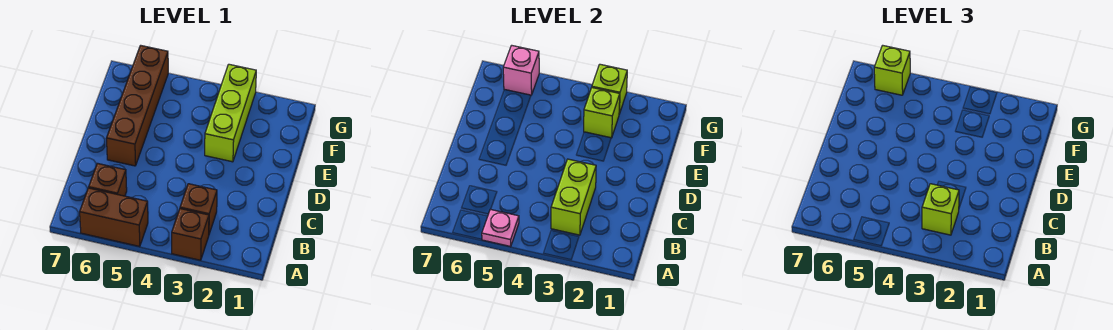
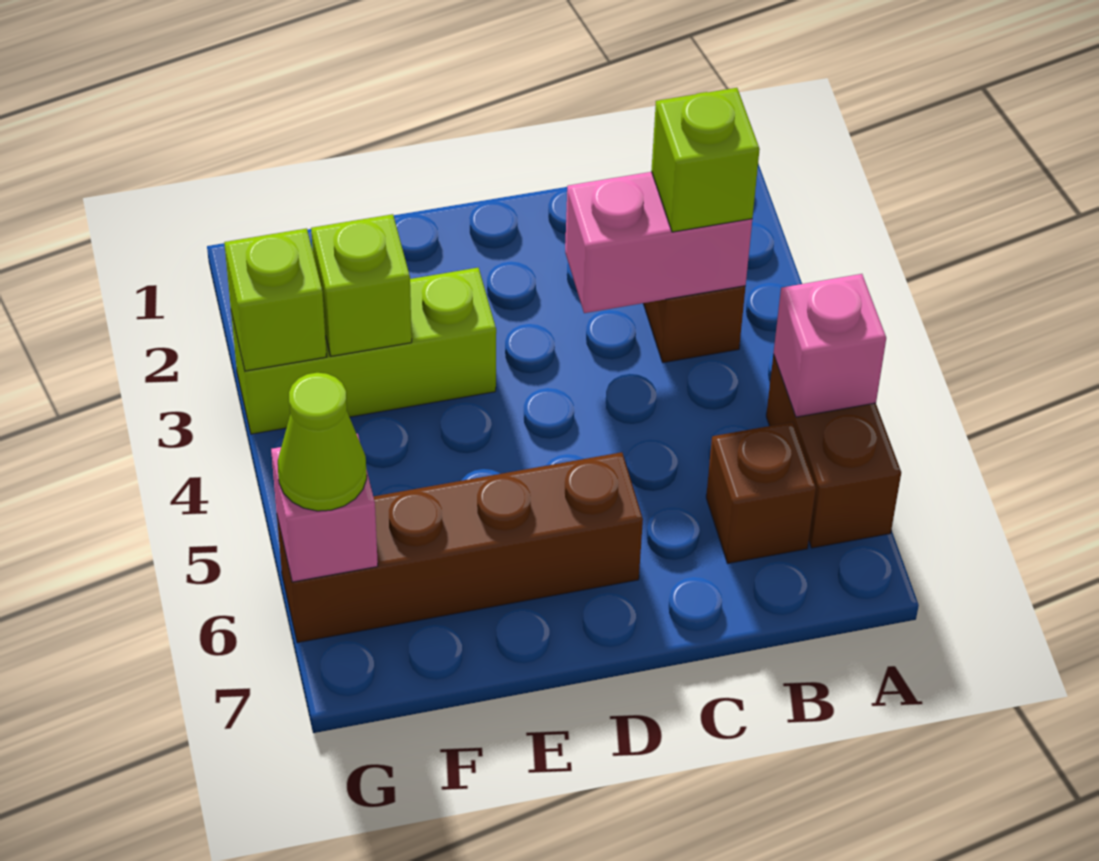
brown brick A3 level 1 -> none
pink plate A5 level 2 -> pink brick A5 level 2
lime brick B3:C3 level 2 -> pink brick B3:C3 level 2
lime brick G6 level 3 -> lime cone G6 level 3

